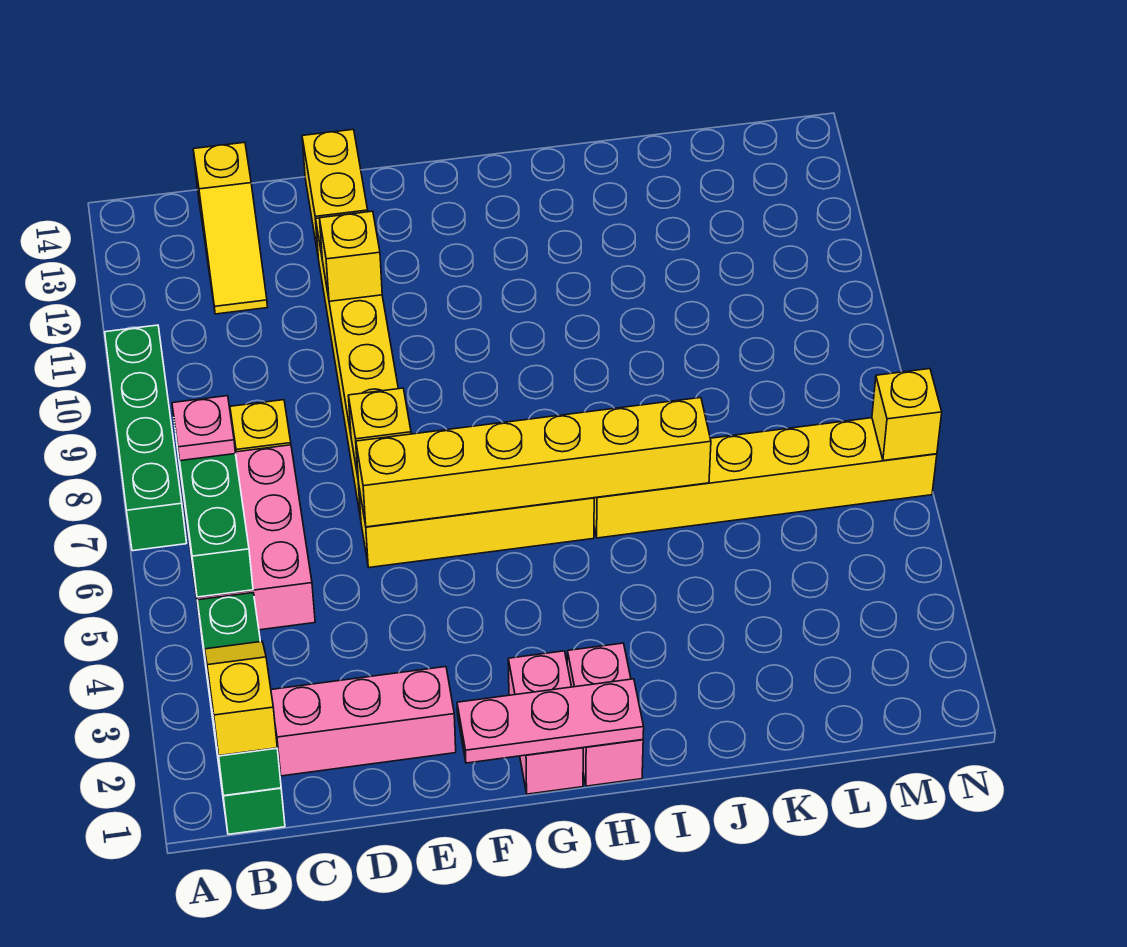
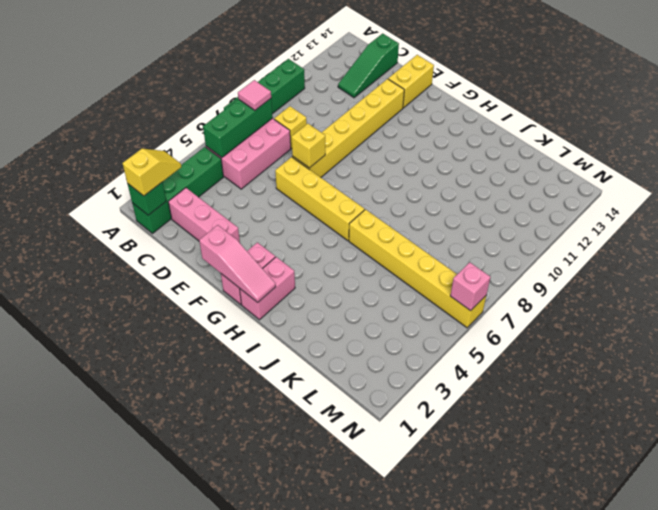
pink plate B7 level 3 -> pink tile B7 level 3
yellow slope C12:C14 level 1 top 14 -> green slope C12:C14 level 1 top 14
yellow brick E6:J6 level 2 -> none
yellow brick E11 level 2 -> none
pink plate F1:H1 level 2 -> pink slope F1:H1 level 2 top F
yellow brick N6 level 2 -> pink brick N6 level 2

